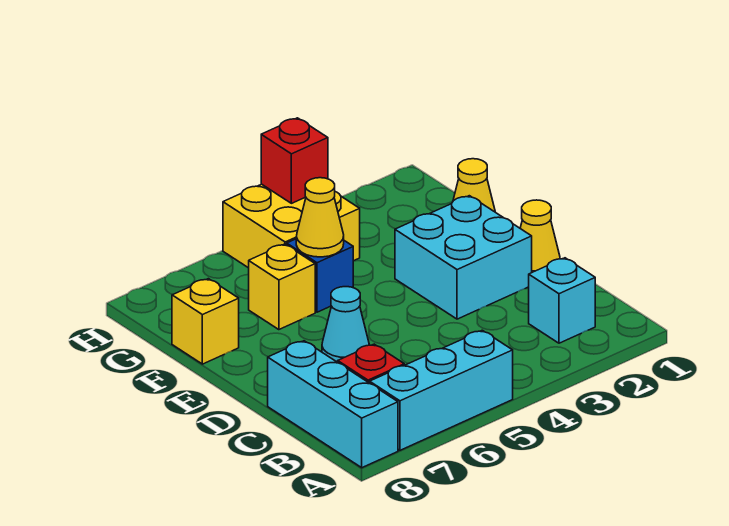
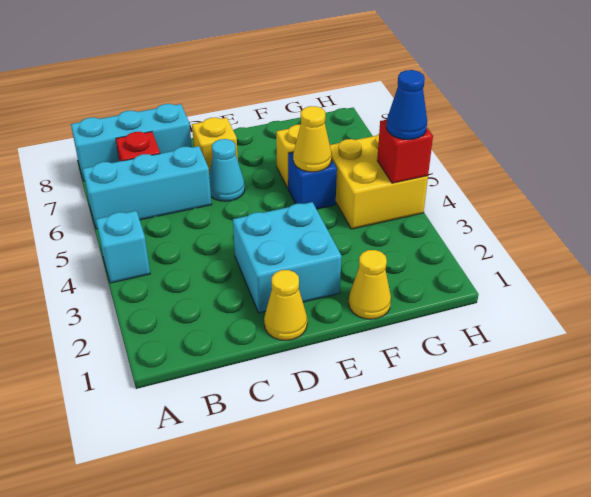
cyan brick A5:A7 level 1 -> cyan brick A6:C6 level 1
cyan brick B2 level 1 -> cyan brick A4 level 1
yellow brick F8 level 1 -> yellow brick D7 level 1
none -> blue cone H4 level 3

